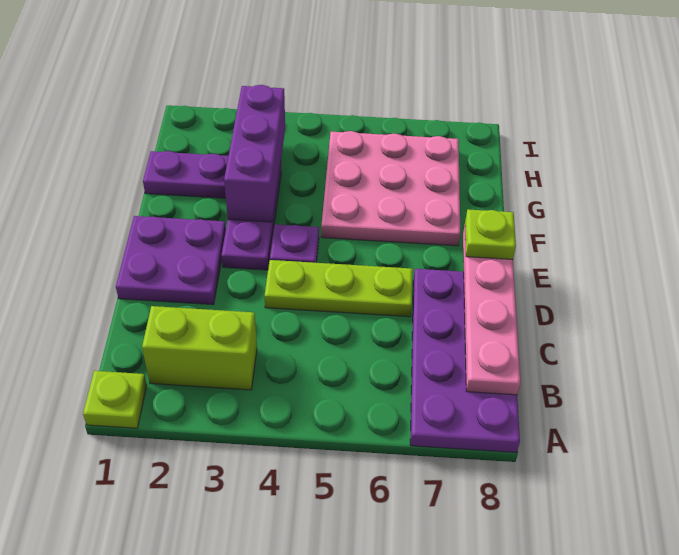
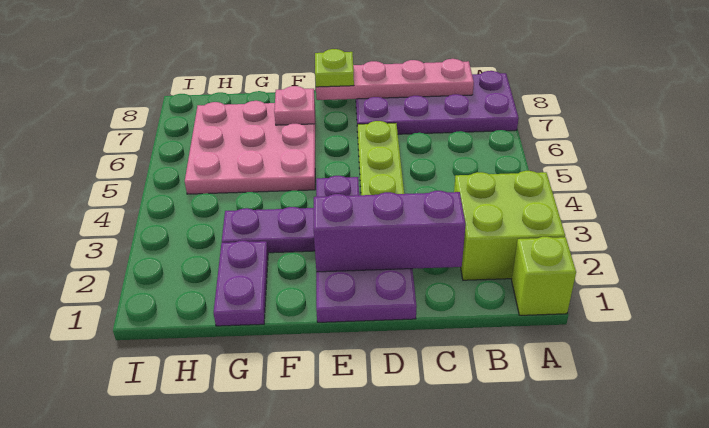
lime plate A1 level 1 -> lime brick A1 level 1
lime brick B2:B3 level 1 -> lime brick A2:B3 level 1
purple brick F3:H3 level 2 -> purple brick C2:E2 level 2
none -> pink plate F7 level 2

